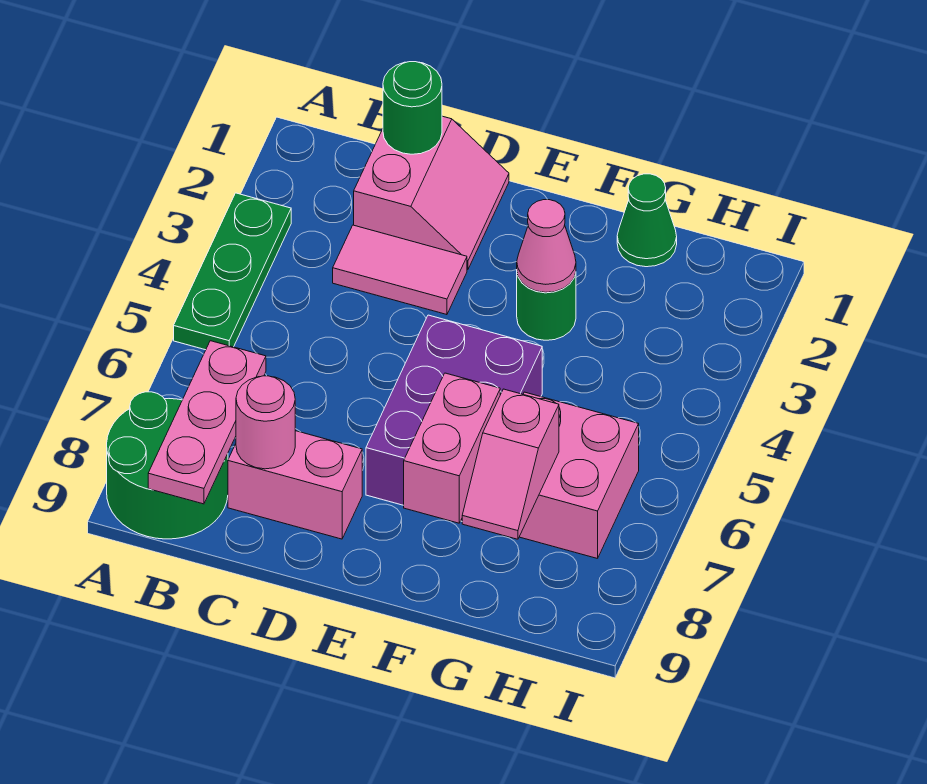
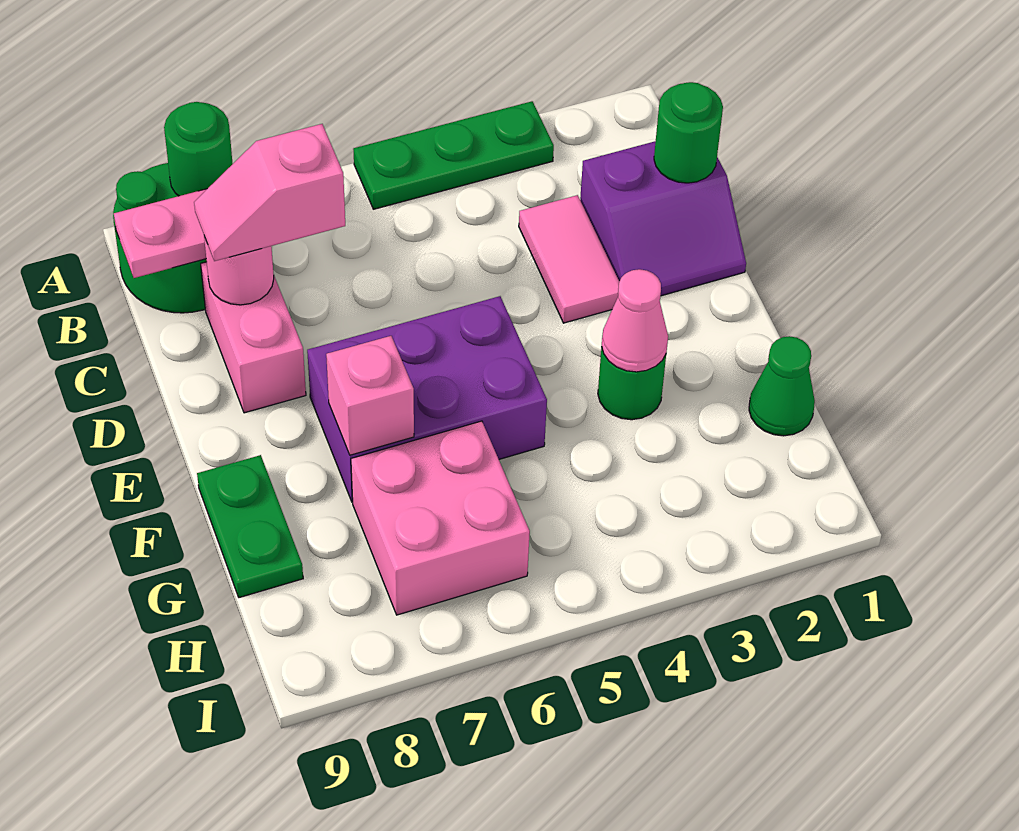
none -> green round brick A8 level 2
pink slope C1:D2 level 1 top C -> purple slope C1:D2 level 1 top C
pink brick F7:F8 level 2 -> pink brick F7 level 2
none -> green plate F9:G9 level 1
pink slope G7:G8 level 2 top 7 -> pink slope C7:C8 level 3 top 7

